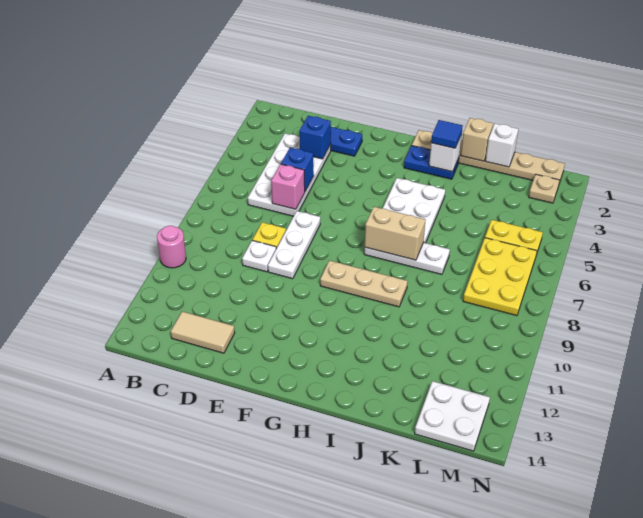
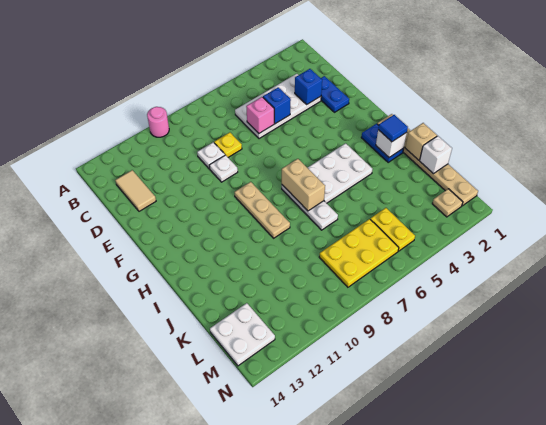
white plate E7:E9 level 1 -> white plate E9 level 1

